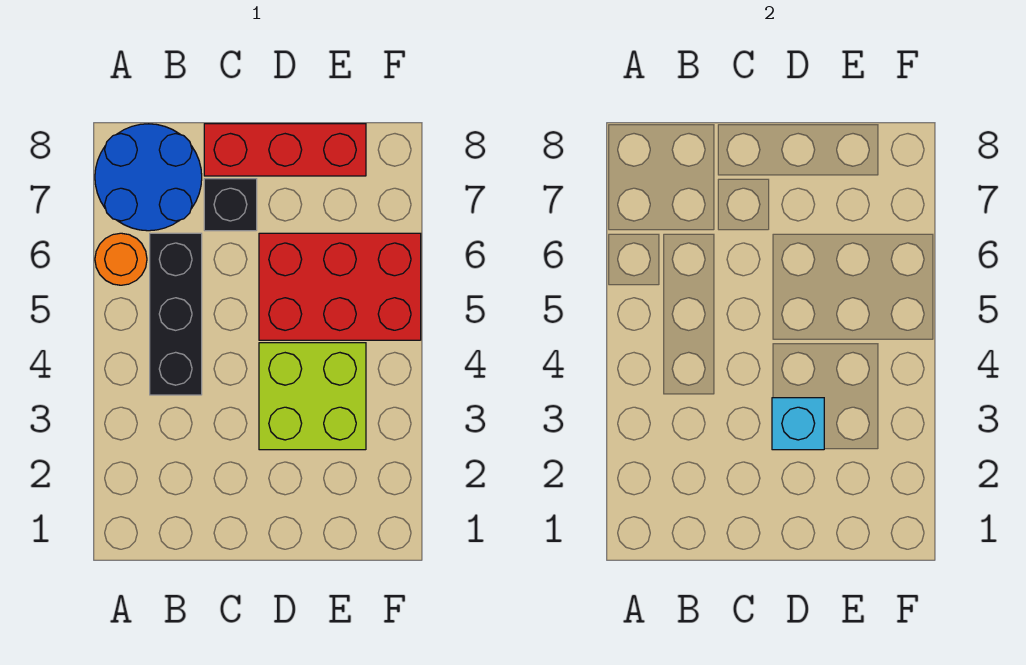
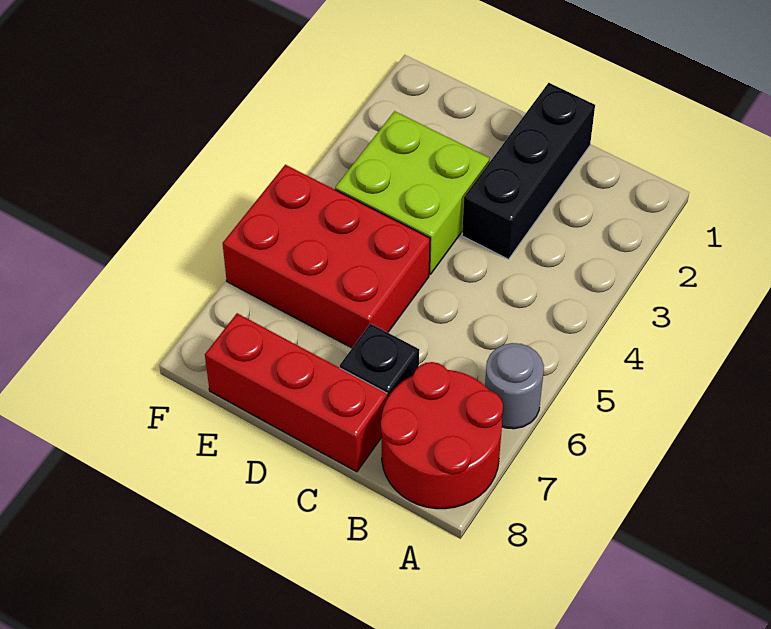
orange round brick A6 level 1 -> grey round brick A6 level 1
blue round brick A7:B8 level 1 -> red round brick A7:B8 level 1
black brick B4:B6 level 1 -> black brick C1:C3 level 1
cyan brick D3 level 2 -> none

